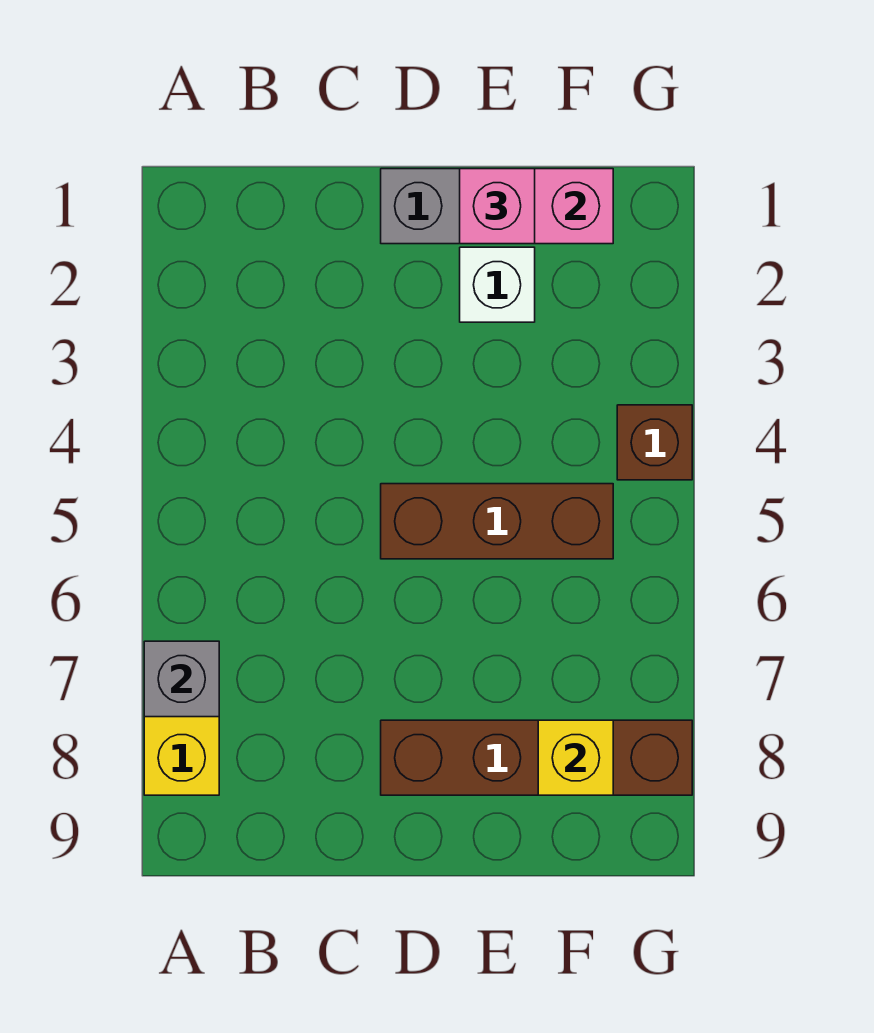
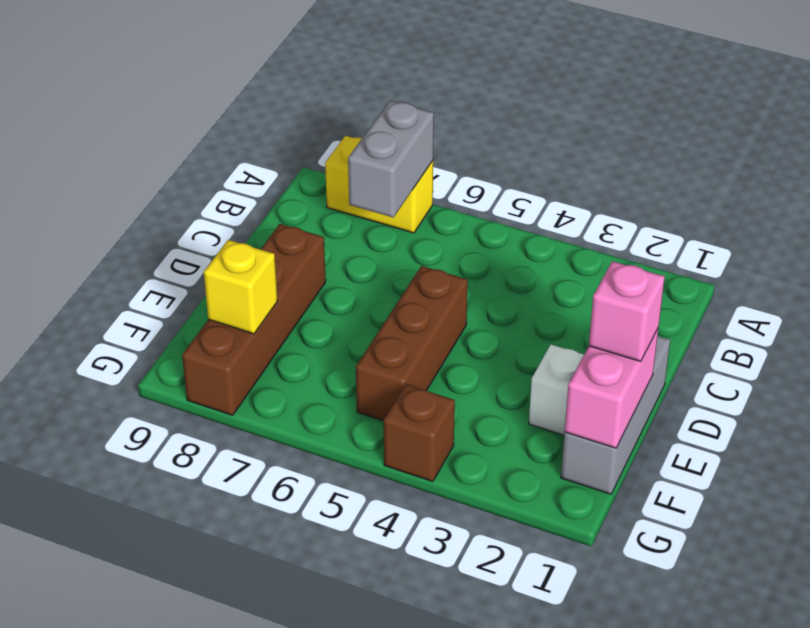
grey brick A7 level 2 -> grey brick A7:B7 level 2

